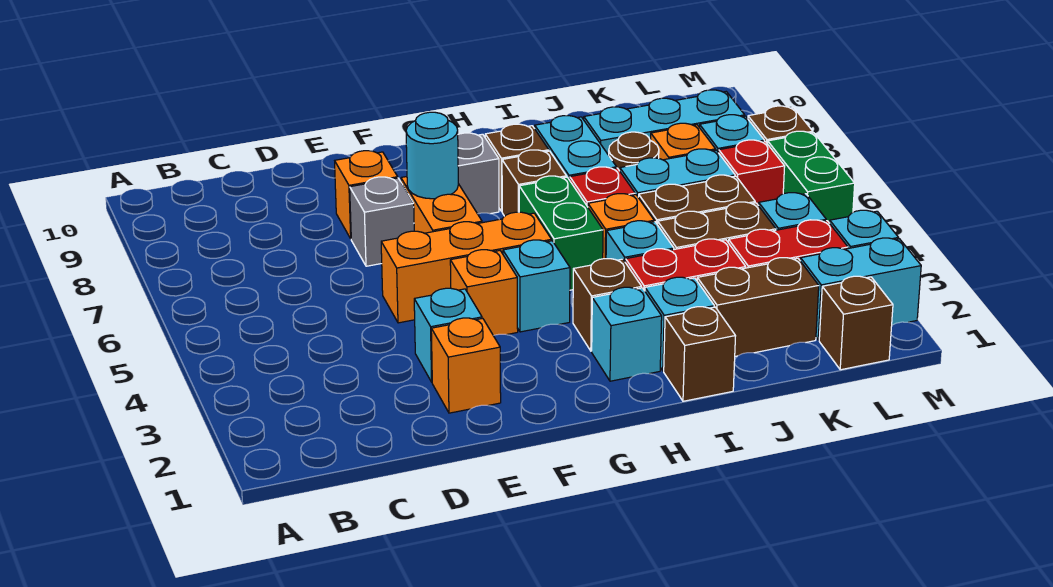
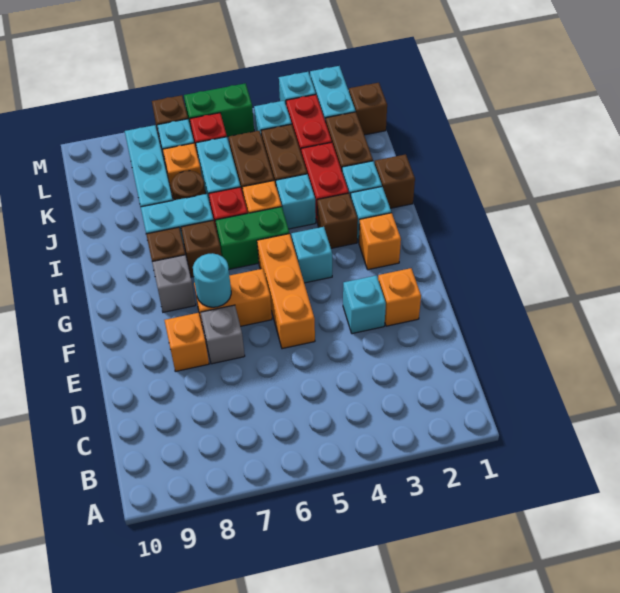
orange brick F4 level 1 -> orange brick G2 level 1

